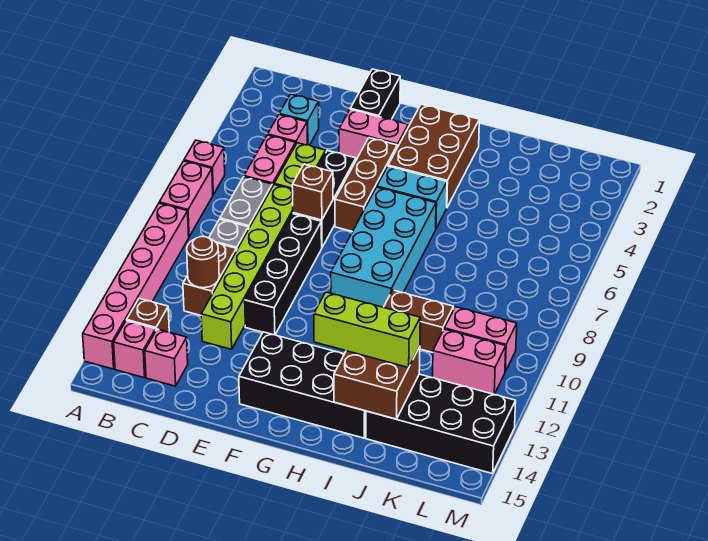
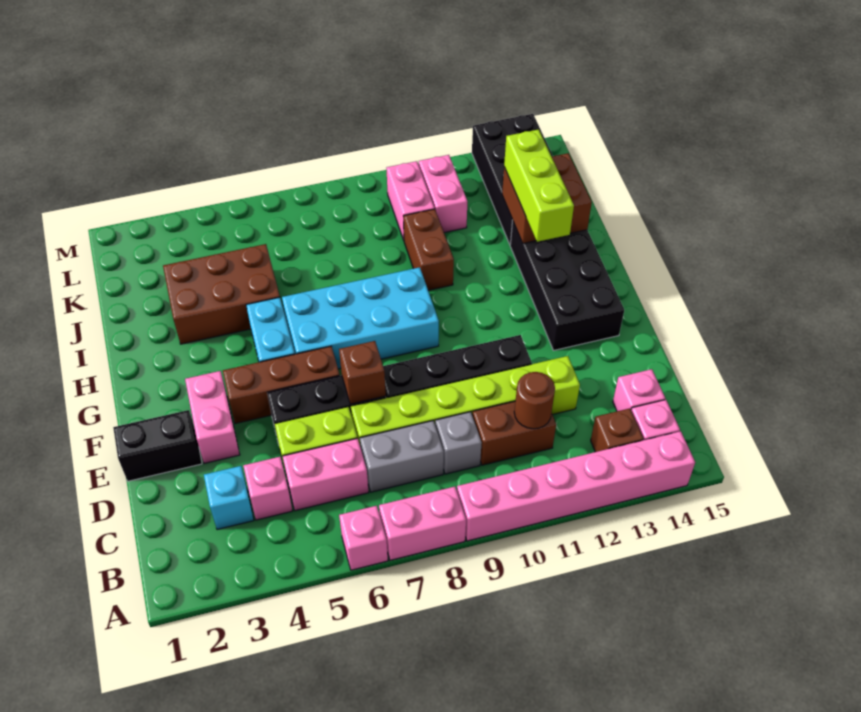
brown brick G2:H4 level 1 -> brown brick I3:J5 level 1

